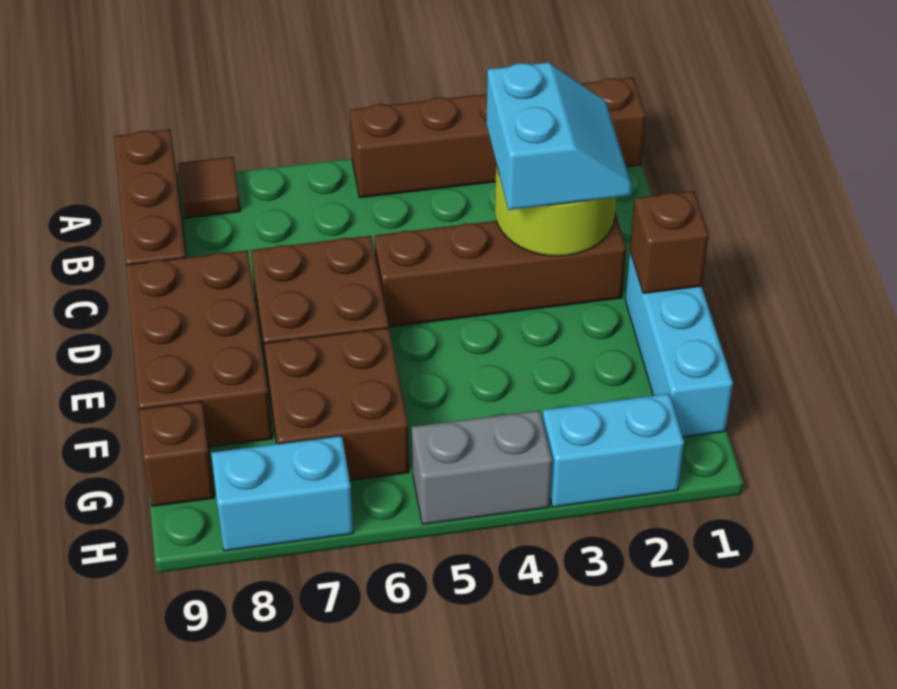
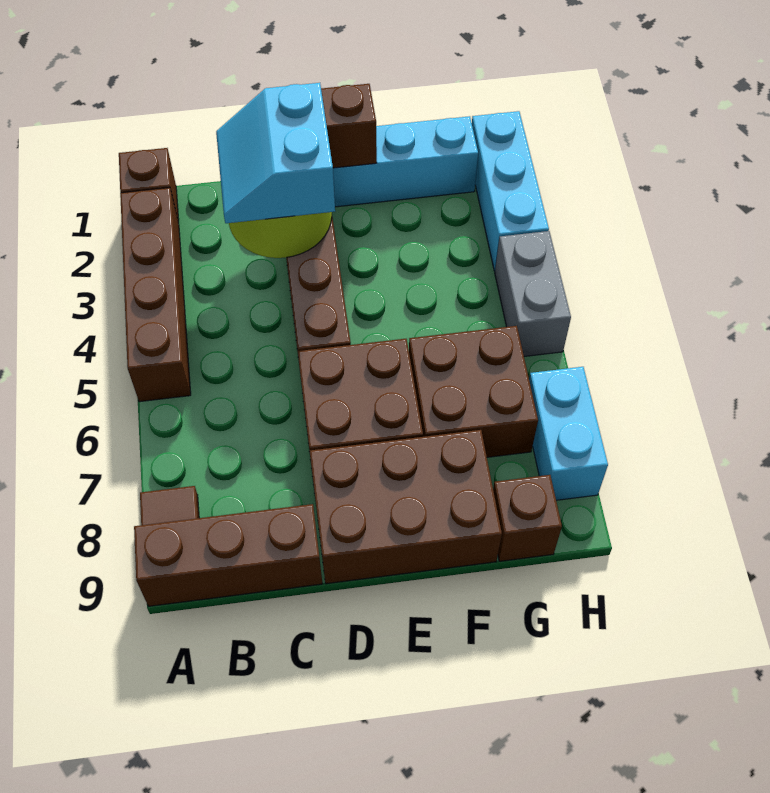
cyan slope C2:D3 level 3 top 3 -> cyan slope C2:D3 level 3 top D
cyan brick H2:H3 level 1 -> cyan brick H1:H3 level 1

